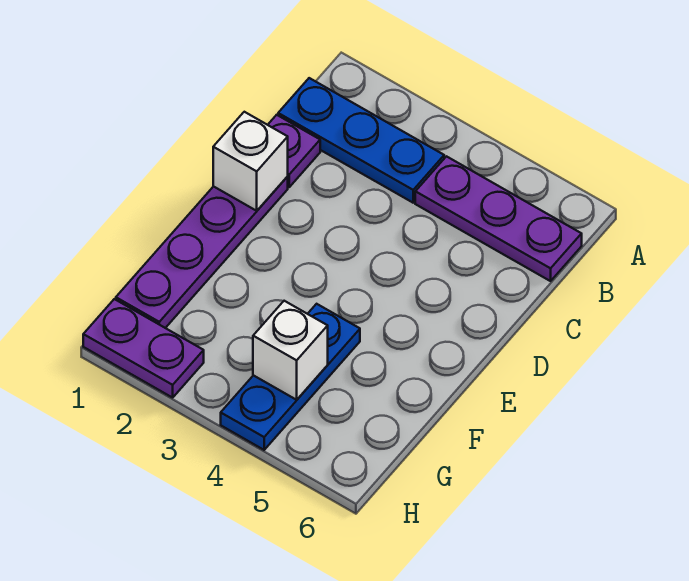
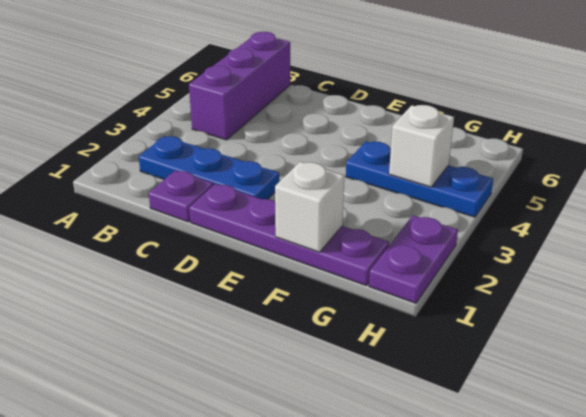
blue plate B1:B3 level 1 -> blue plate B2:D2 level 1
purple plate B4:B6 level 1 -> purple brick B4:B6 level 1
white brick D1 level 2 -> white brick F1 level 2

